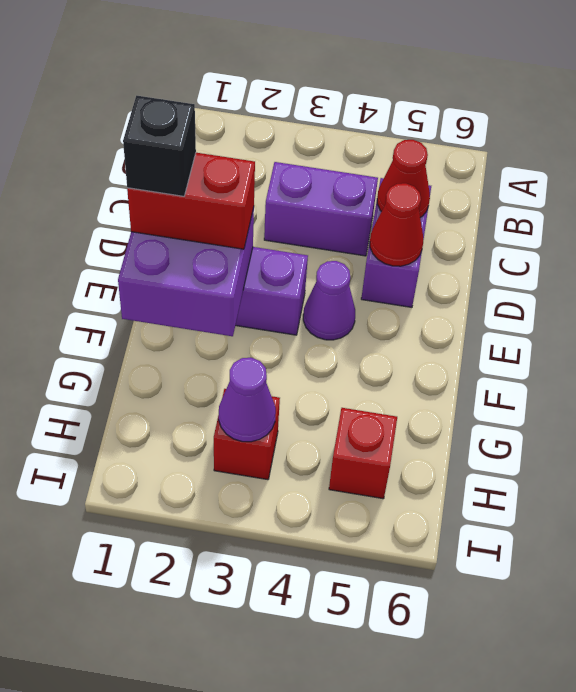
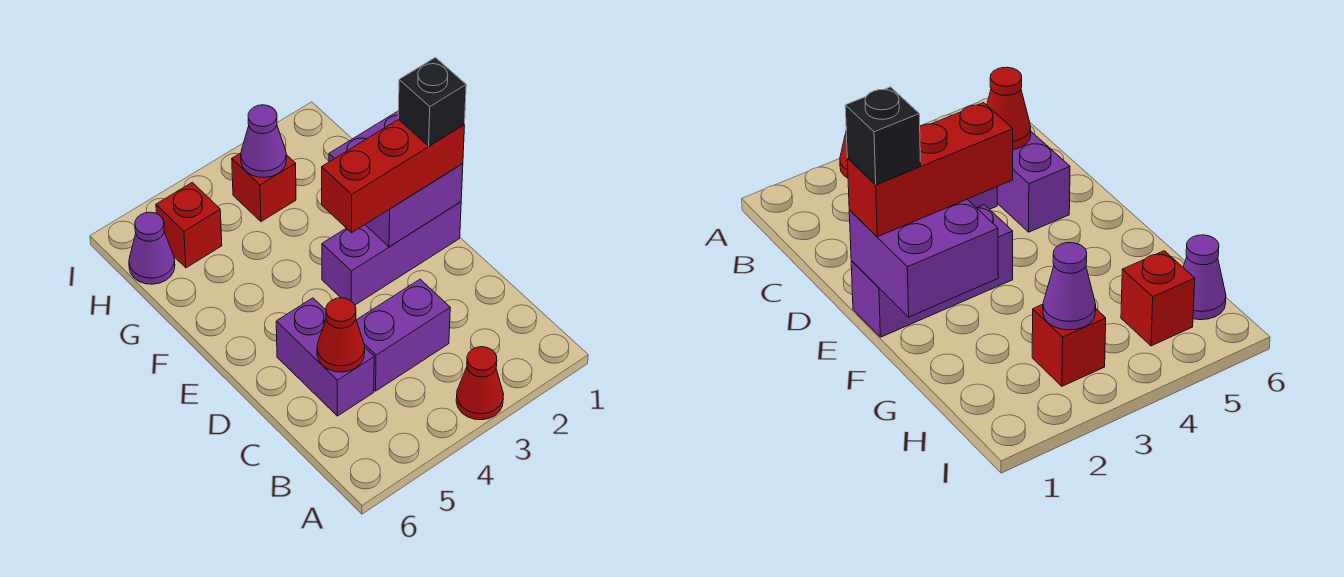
red cone D5 level 2 -> red cone A3 level 1
red brick E1:E2 level 3 -> red brick E1:E3 level 3
purple cone E4 level 1 -> purple cone H6 level 1

